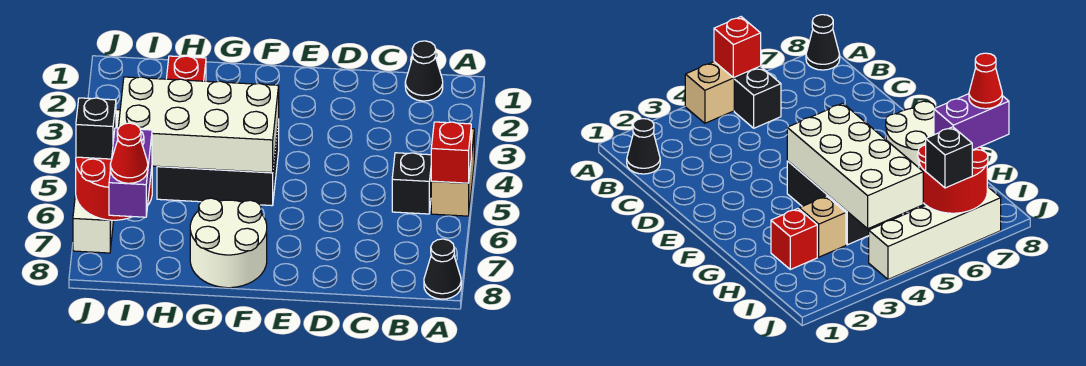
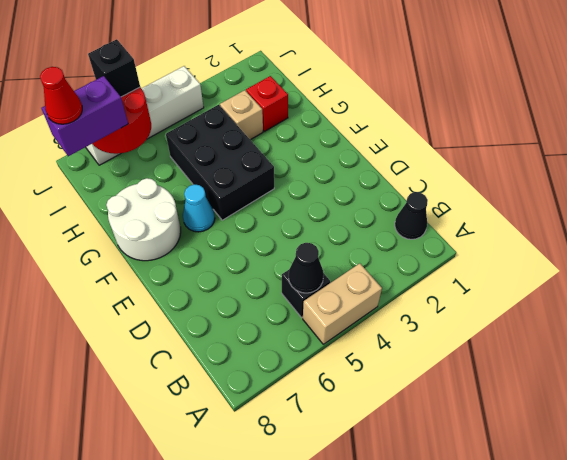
red brick A5 level 2 -> none
black cone A8 level 1 -> black cone B5 level 2
white brick F4:I5 level 2 -> none
none -> cyan cone F6 level 1

